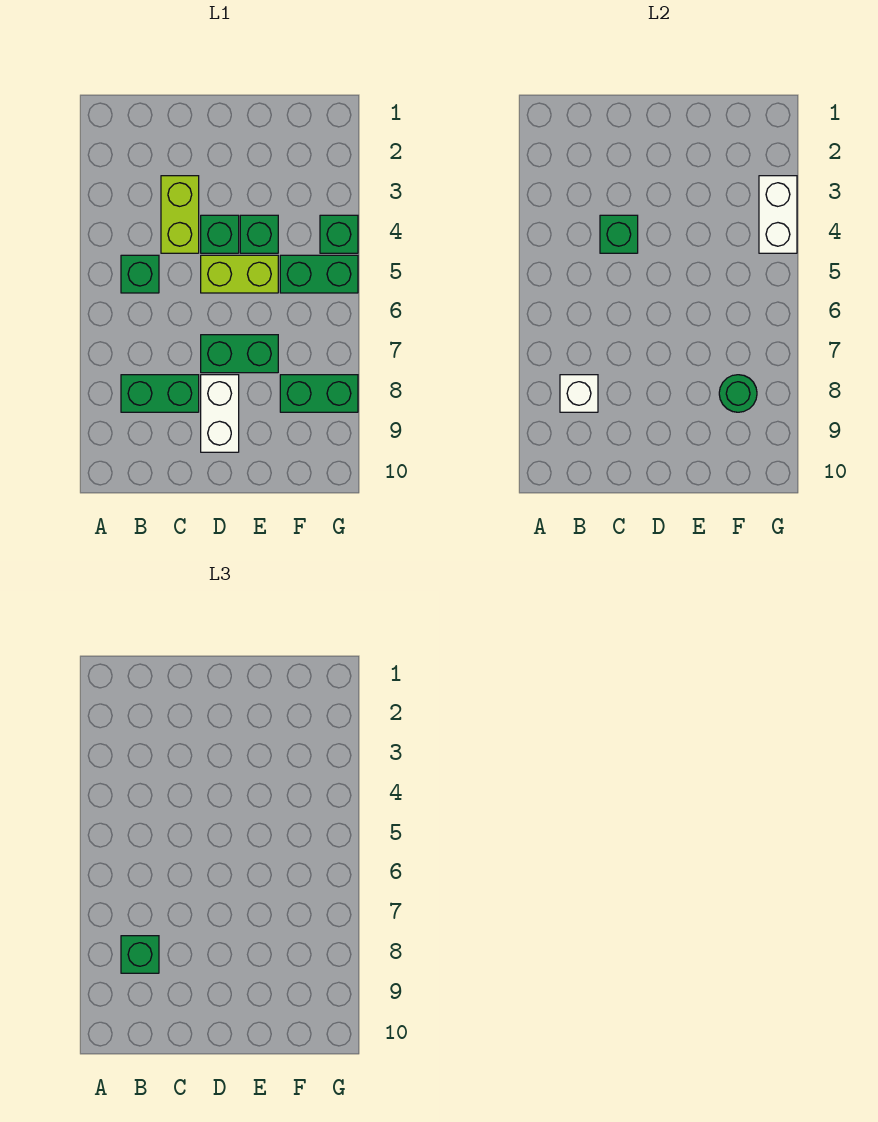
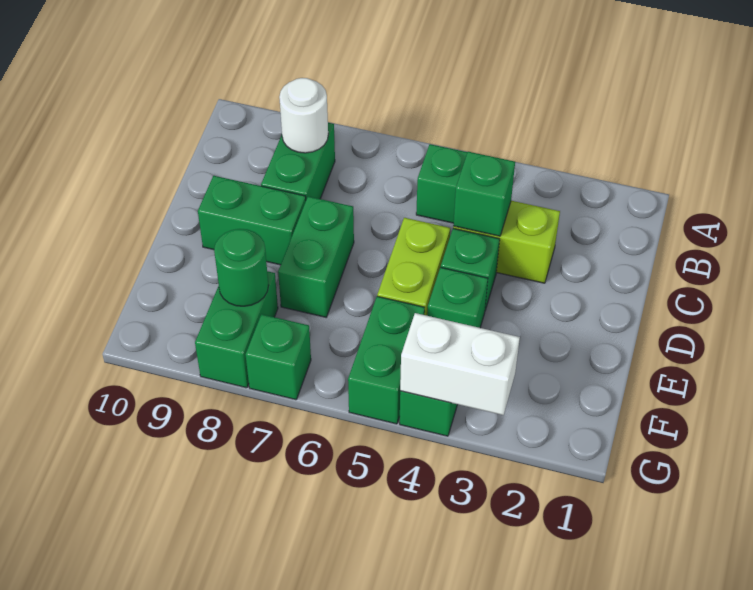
white brick B8 level 2 -> white round brick B8 level 2
green brick B8 level 3 -> green brick G7 level 1
white brick D8:D9 level 1 -> green brick D8:D9 level 1

